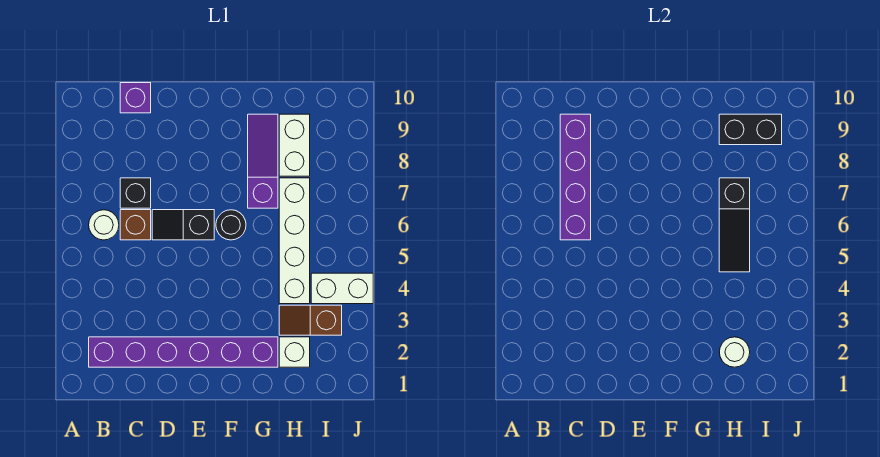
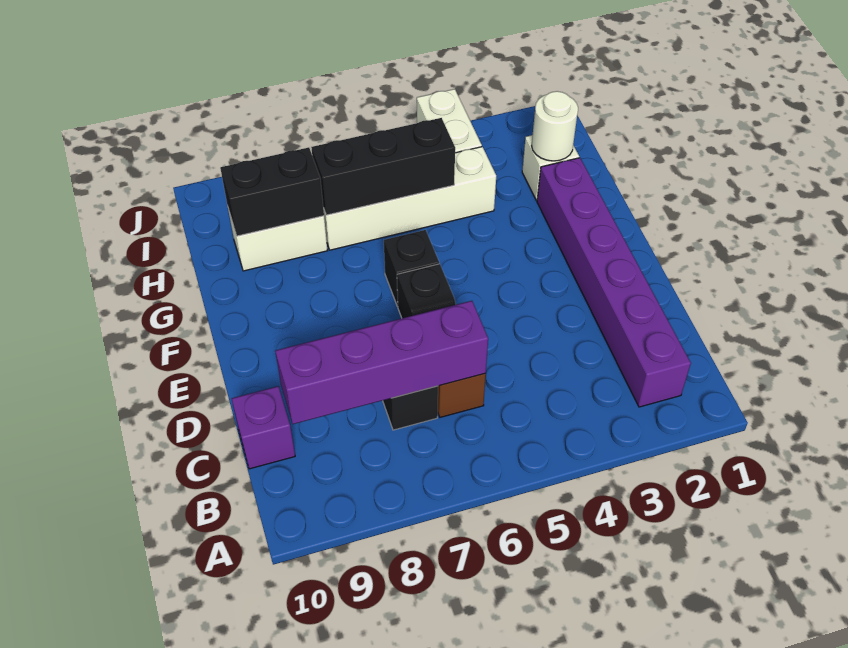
white round brick B6 level 1 -> none
black round brick F6 level 1 -> black brick F6 level 1
purple slope G7:G9 level 1 top 7 -> none
brown slope H3:I3 level 1 top I -> none
black slope H5:H7 level 2 top 7 -> black brick H5:H7 level 2
black brick H9:I9 level 2 -> black brick H8:H9 level 2

